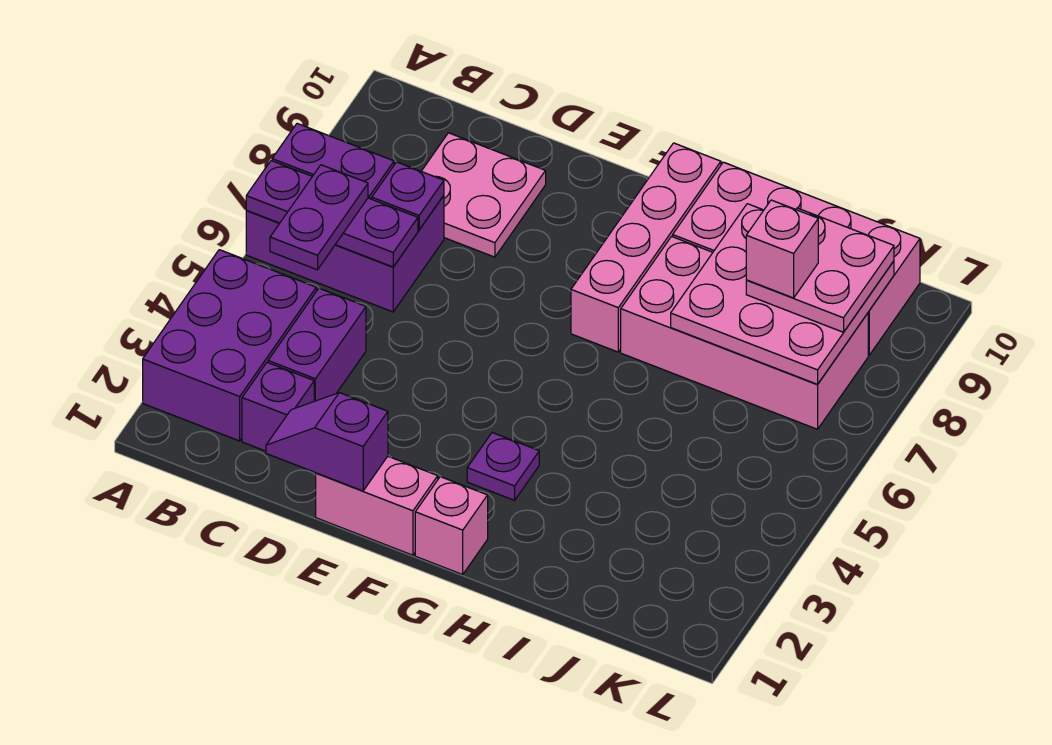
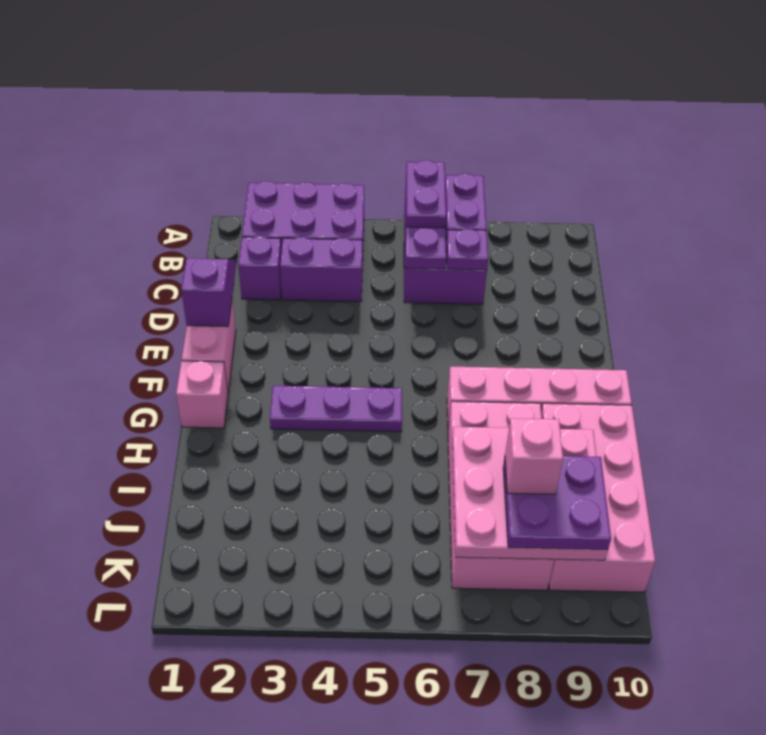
purple plate B5:B6 level 3 -> purple plate A6:B6 level 3
pink plate C8:D9 level 1 -> none
purple plate G3 level 1 -> purple plate G3:G5 level 1
pink plate J8:K9 level 3 -> purple plate J8:K9 level 3

